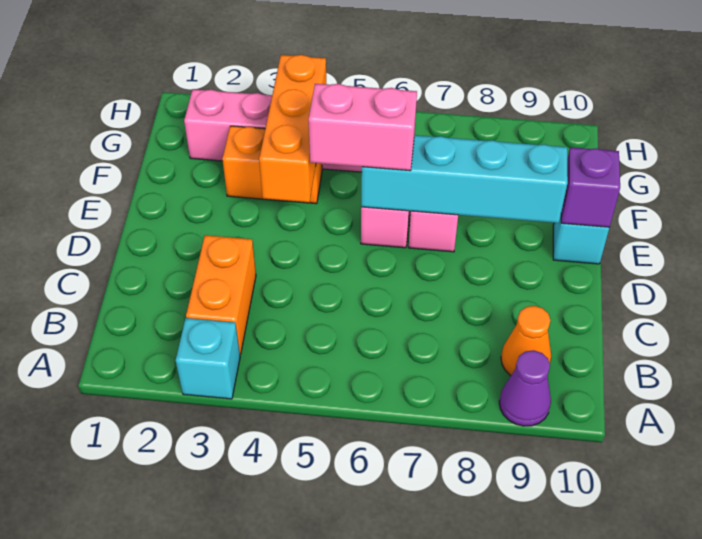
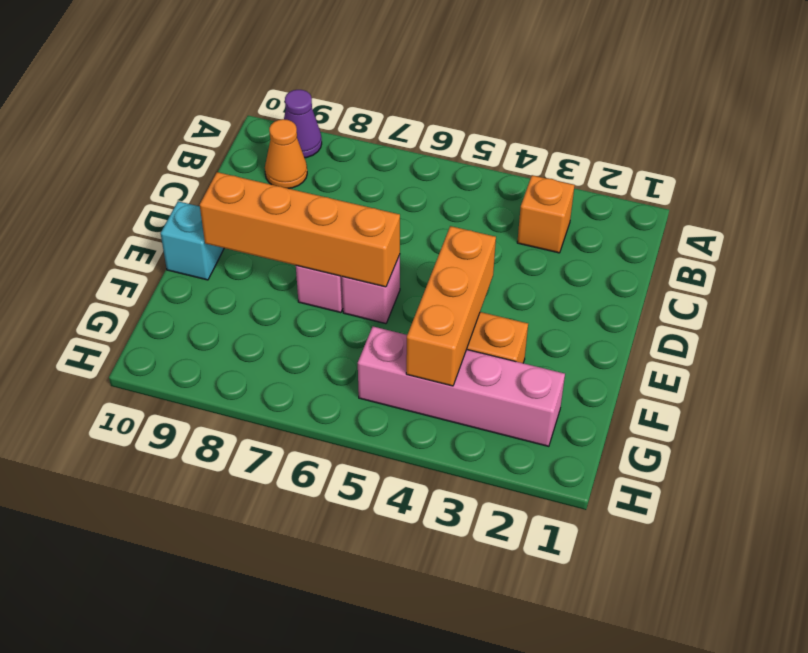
cyan brick A3 level 1 -> none
orange brick B3:C3 level 1 -> orange brick B3 level 1
pink brick E5:E6 level 3 -> none
cyan brick E6:E9 level 2 -> orange brick E6:E9 level 2
purple brick E10 level 2 -> none

